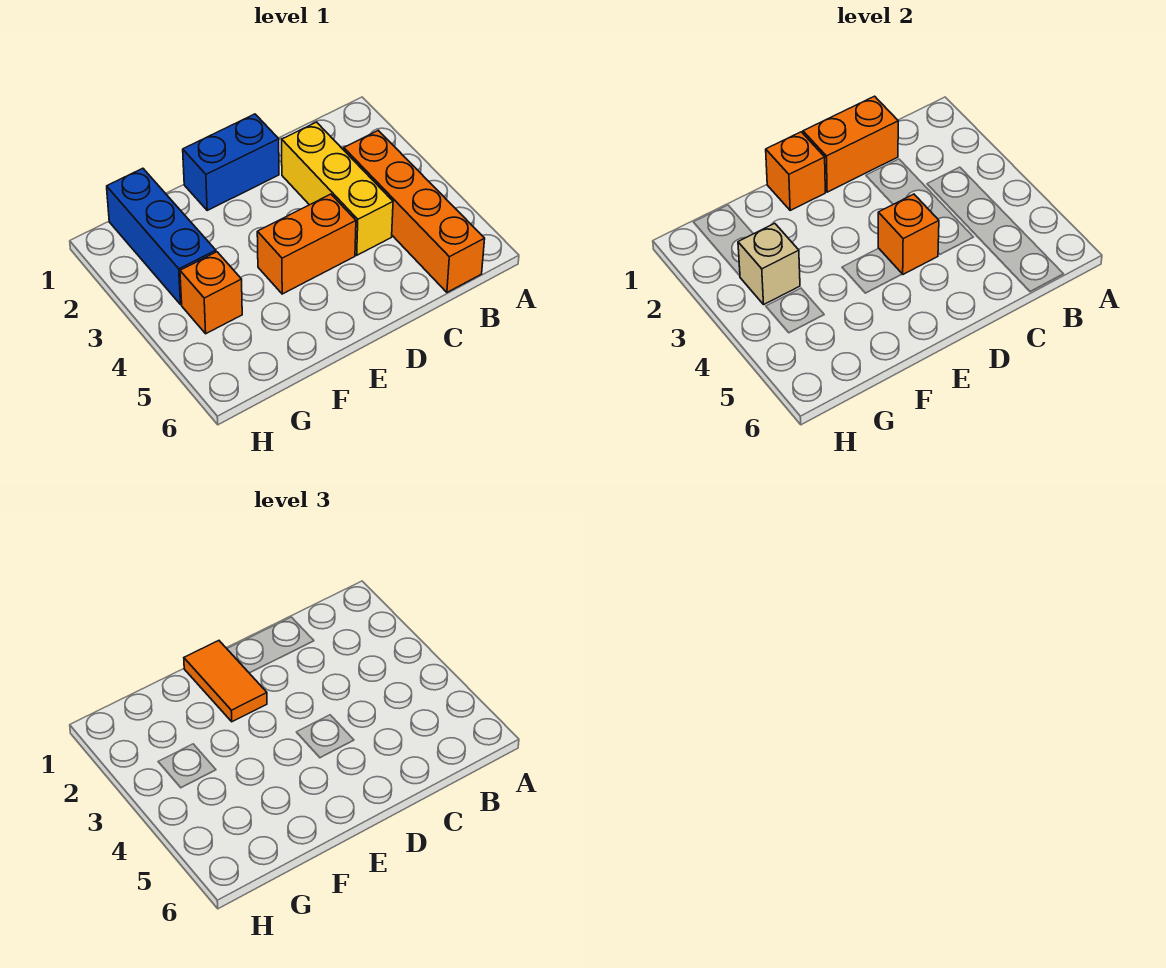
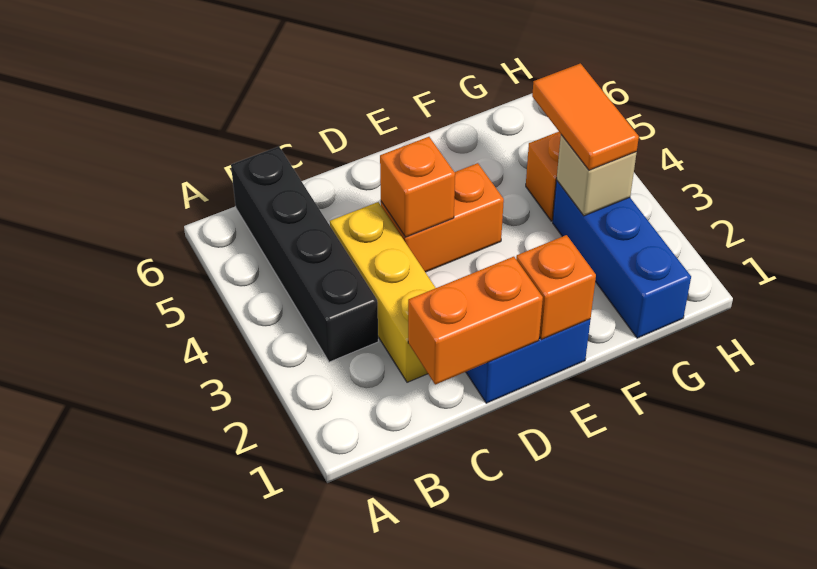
orange brick B3:B6 level 1 -> black brick B3:B6 level 1
orange tile E1:E2 level 3 -> orange tile G3:G4 level 3

